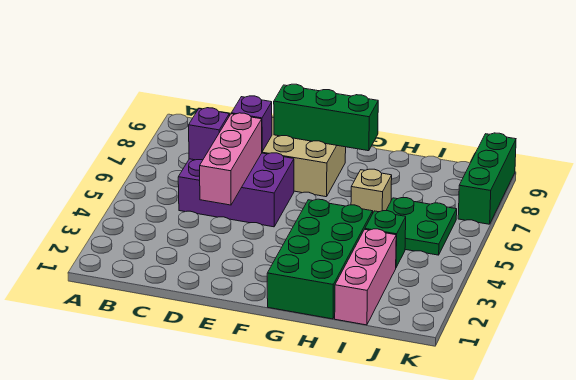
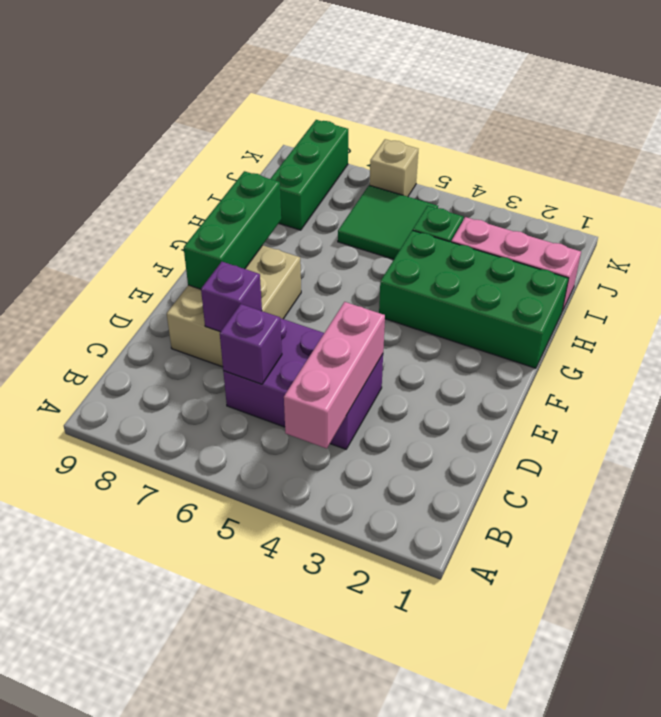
purple brick C5:E6 level 1 -> purple brick C4:D6 level 1
pink brick D4:D6 level 2 -> pink brick B4:D4 level 2
tan brick H6 level 1 -> tan brick K6 level 1
green plate I5:J6 level 1 -> green tile I5:J6 level 1
green brick K7:K9 level 1 -> green brick I8:K8 level 1

